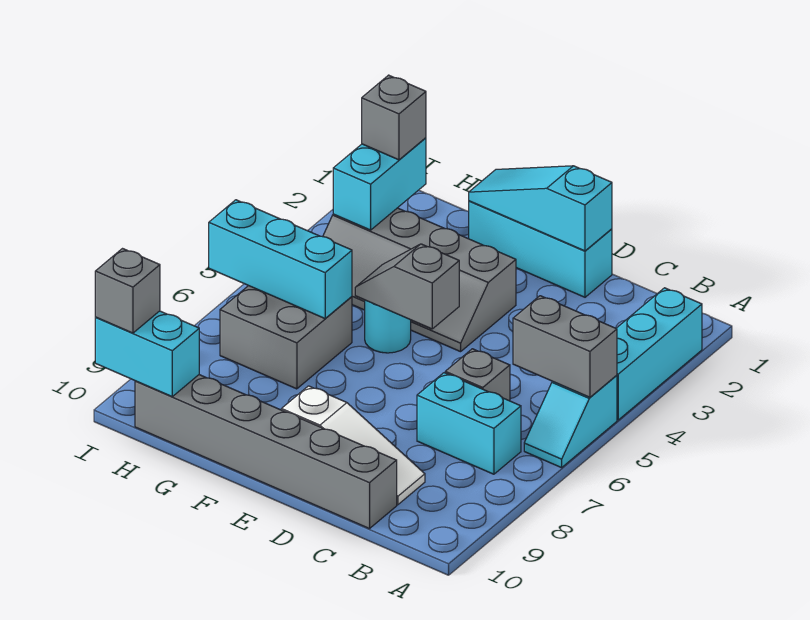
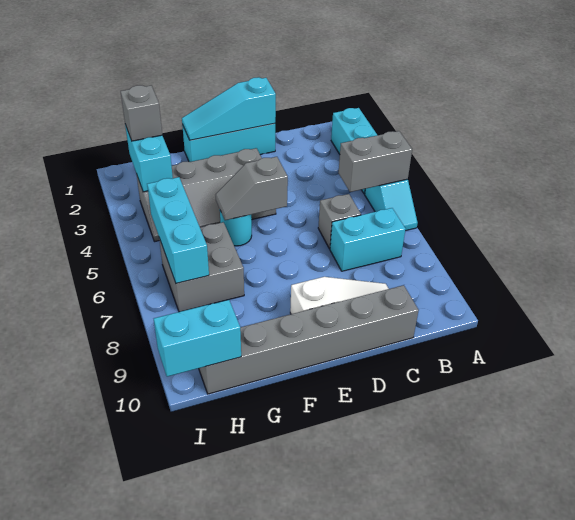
cyan brick G6:I6 level 2 -> cyan brick H5:H7 level 2
grey brick I10 level 3 -> none

